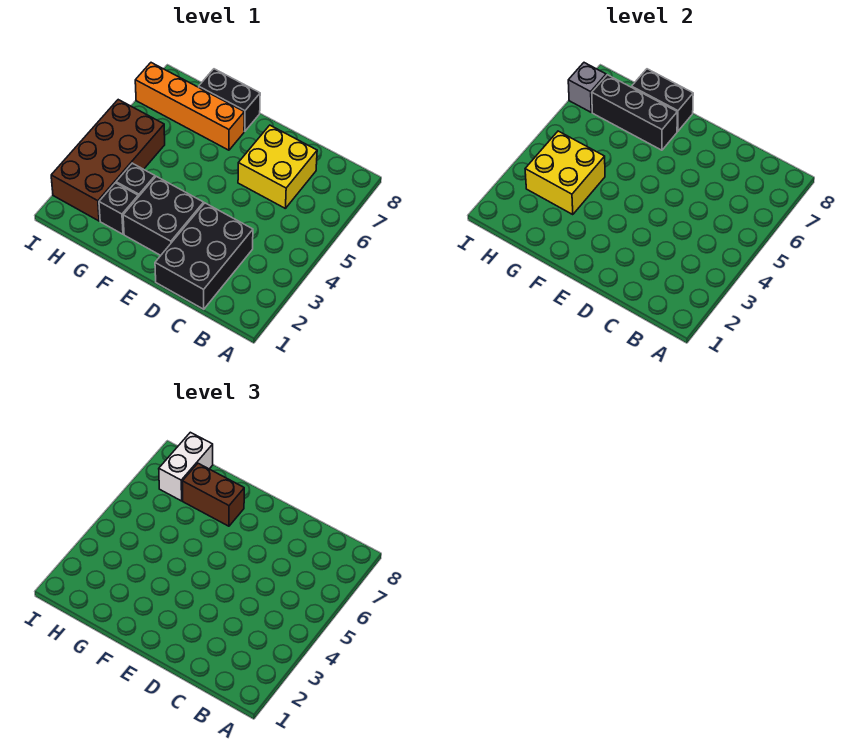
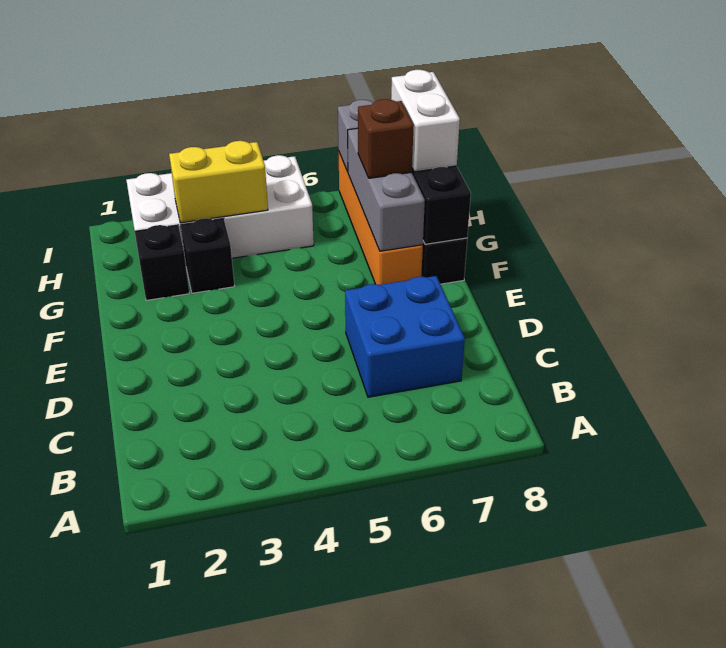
black brick C1:D3 level 1 -> none
yellow brick C6:D7 level 1 -> blue brick C6:D7 level 1
black brick E2:F3 level 1 -> none
black brick F7:H7 level 2 -> grey brick F7:H7 level 2
brown brick F7:G7 level 3 -> brown brick G7 level 3
yellow brick G3:H4 level 2 -> yellow brick H3:H4 level 2
brown brick H2:I5 level 1 -> white brick H2:I5 level 1
white brick H7:H8 level 3 -> white brick G8:H8 level 3

